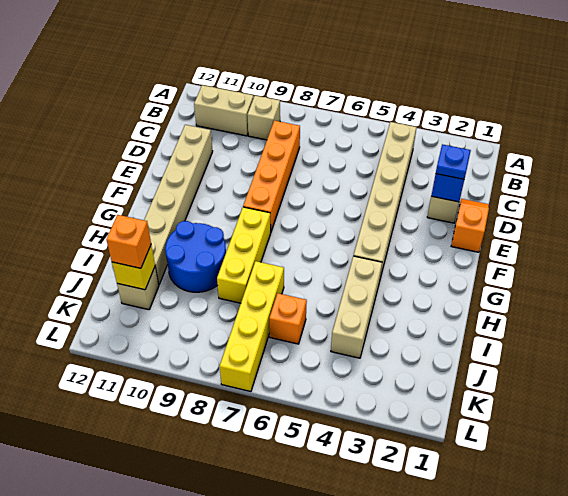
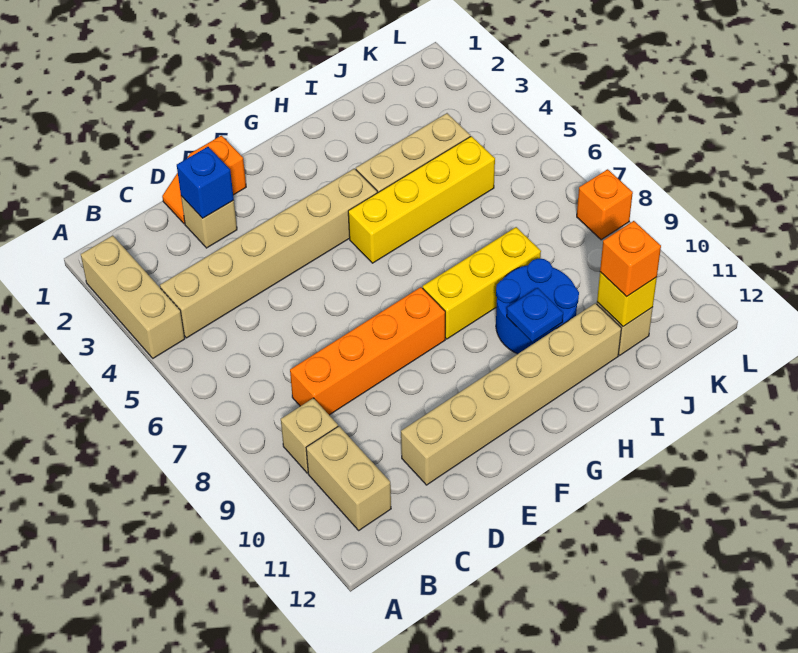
none -> tan brick A2:A4 level 1
blue plate D2 level 3 -> blue plate H10 level 2
yellow brick I7:L7 level 1 -> yellow brick G5:J5 level 1
orange brick J6 level 1 -> orange brick L8 level 1

